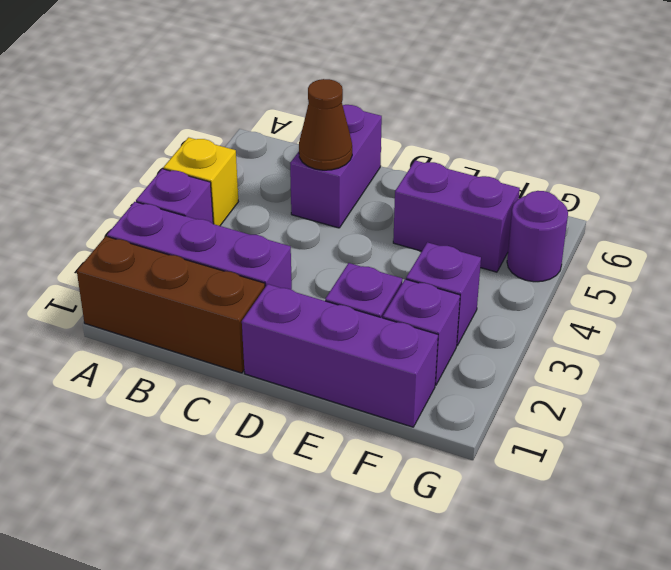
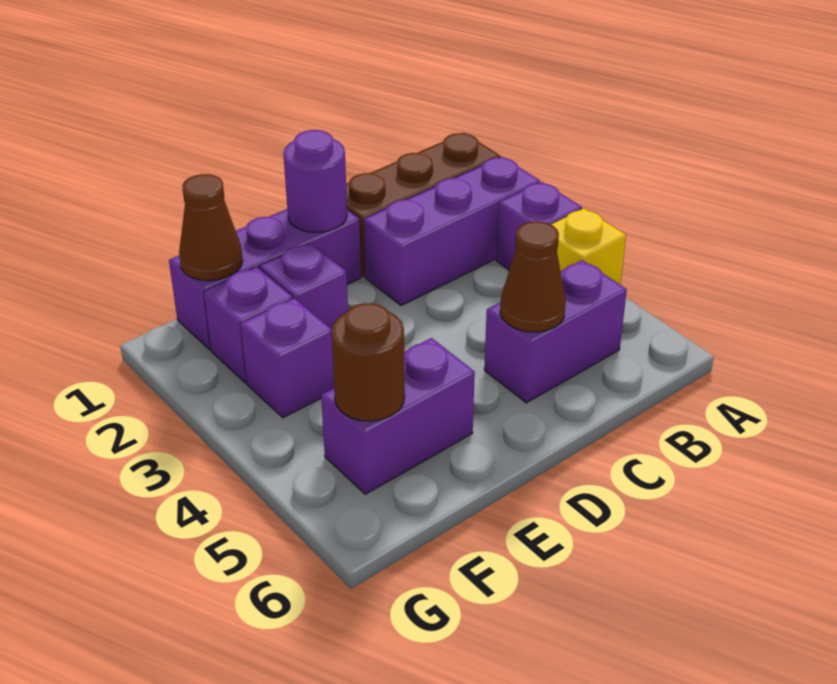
purple brick C5:C6 level 1 -> purple brick B5:C5 level 1
none -> brown cone F1 level 2
none -> brown round brick F5 level 2
purple round brick G5 level 1 -> purple round brick D1 level 2

